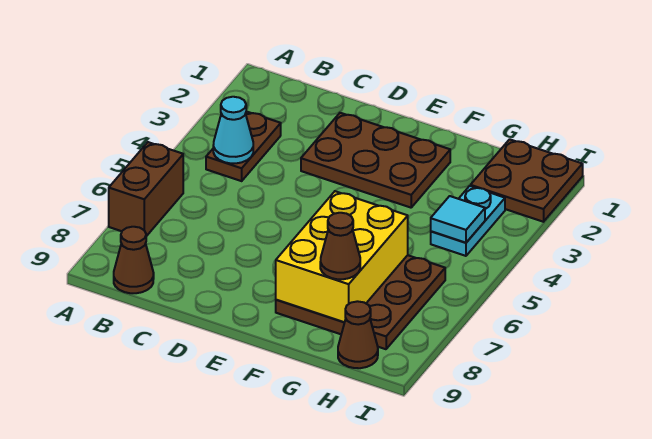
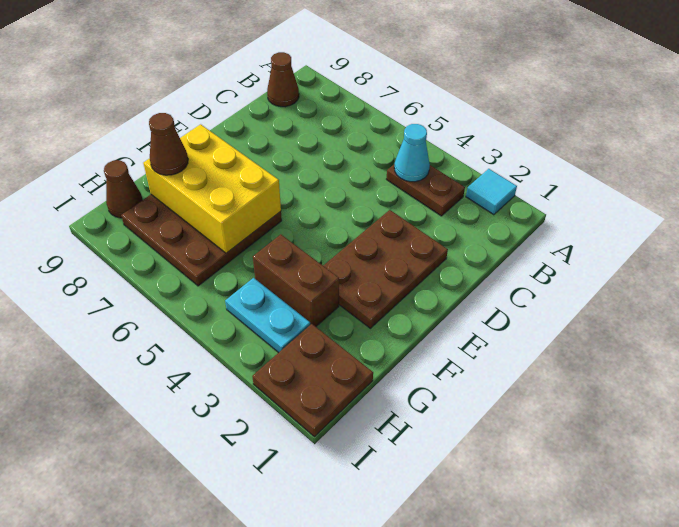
brown brick A6:A7 level 1 -> brown brick G3:G4 level 1
cyan tile H4 level 2 -> cyan tile A2 level 1

